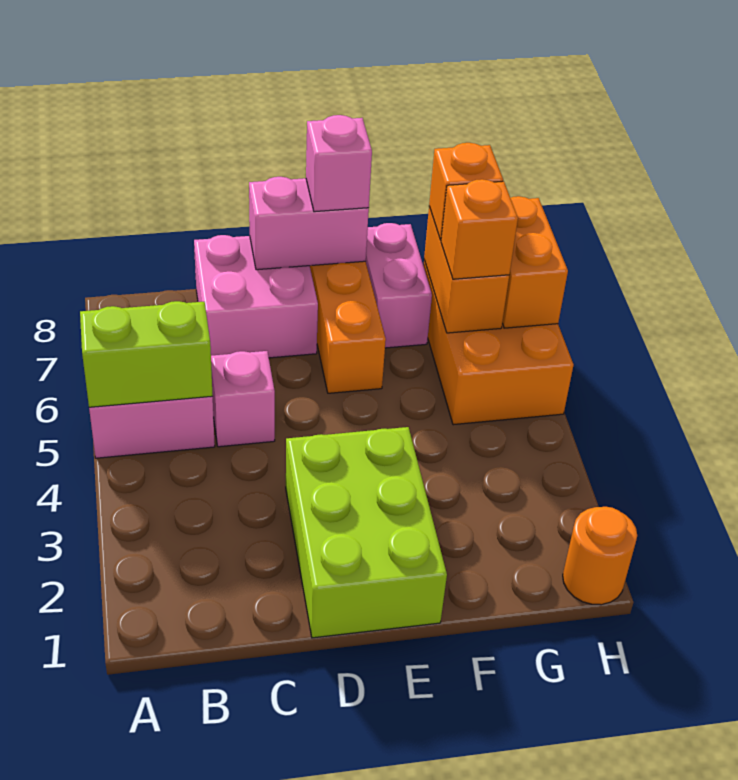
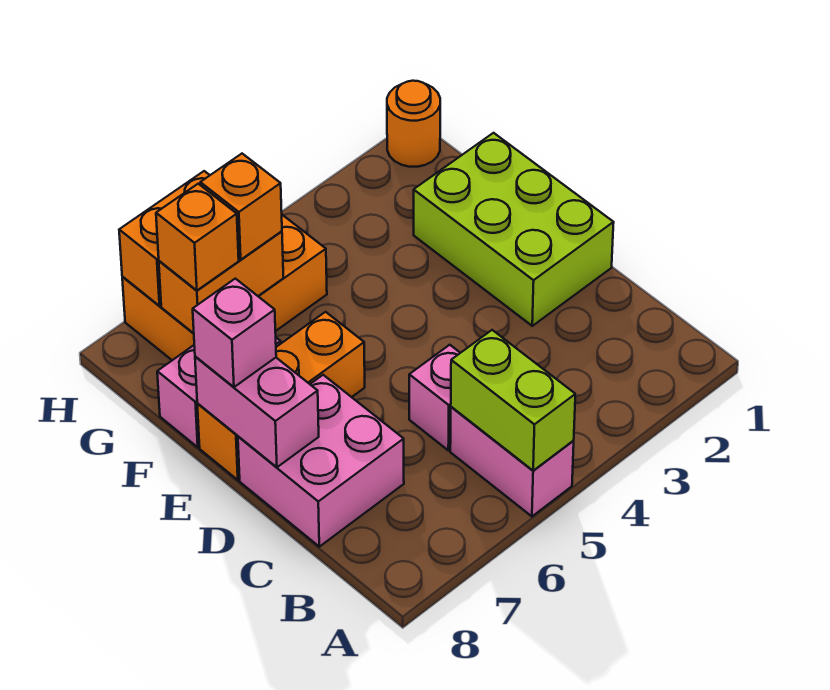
lime brick D1:E3 level 1 -> lime brick D1:F2 level 1

